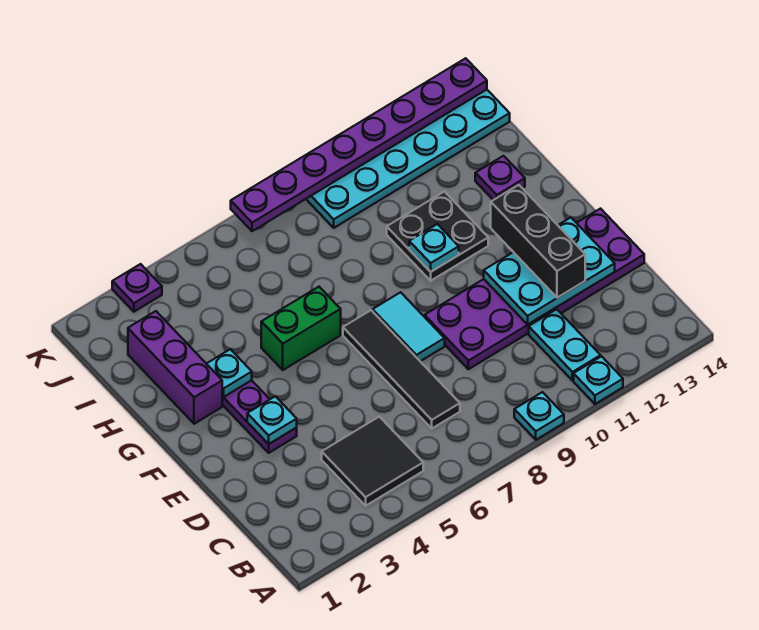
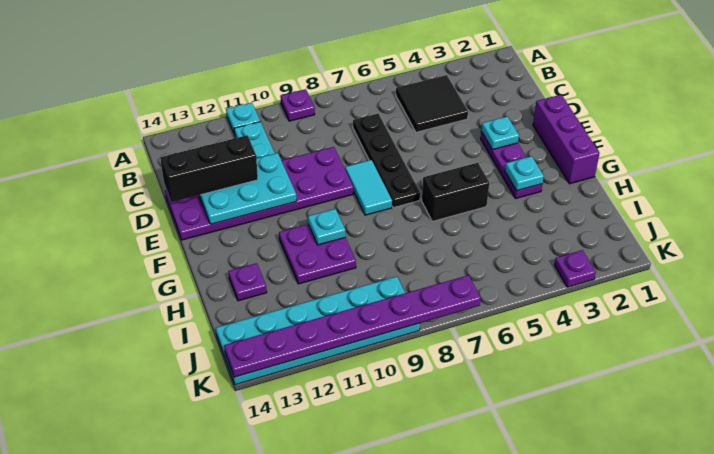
cyan plate A9 level 1 -> purple plate A9 level 1
black tile C7:F7 level 1 -> black plate C7:F7 level 1
black brick D12:F12 level 3 -> black brick D12:D14 level 3
purple brick G2:I2 level 1 -> purple brick E1:G1 level 1
green brick G5:G6 level 1 -> black brick G5:G6 level 1
black plate G10:H11 level 1 -> purple plate G10:H11 level 1

